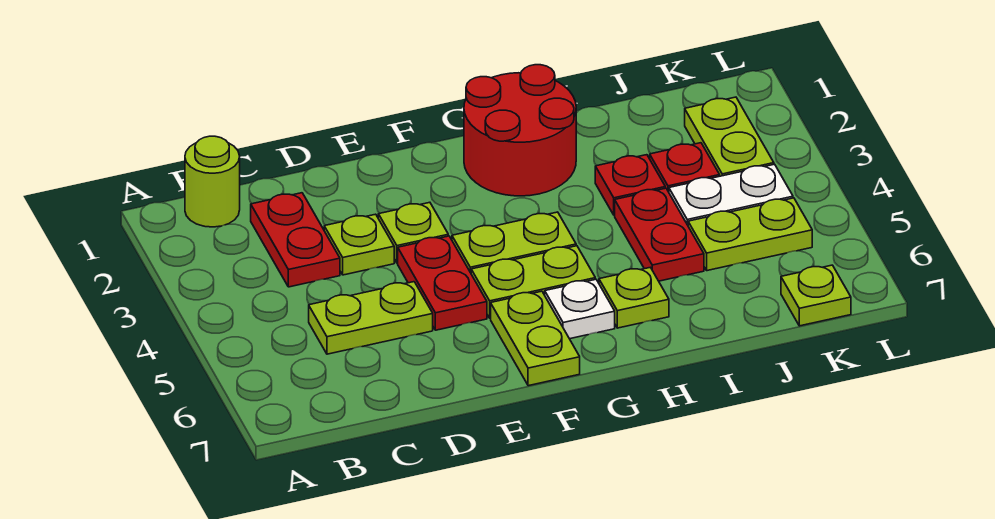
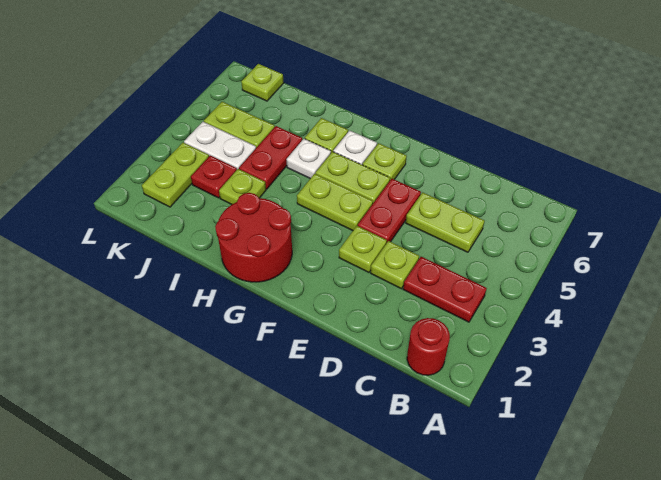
lime round brick B1 level 1 -> red round brick B1 level 1
red plate C2:C3 level 1 -> red plate B3:C3 level 1
lime plate F6:F7 level 1 -> lime plate F6 level 1
none -> white plate H5 level 1
red plate I3 level 1 -> lime plate I3 level 1

